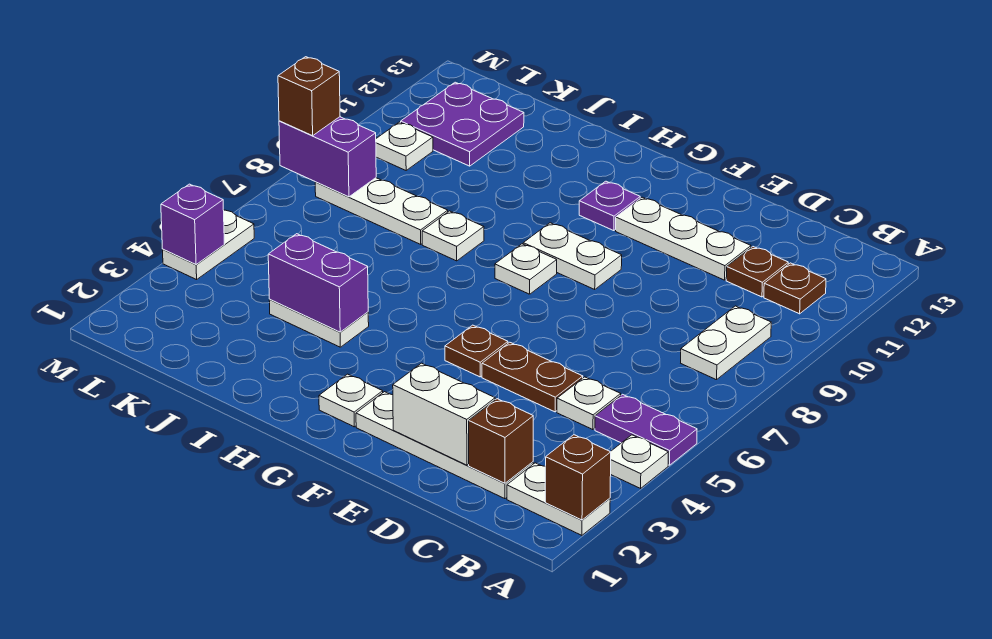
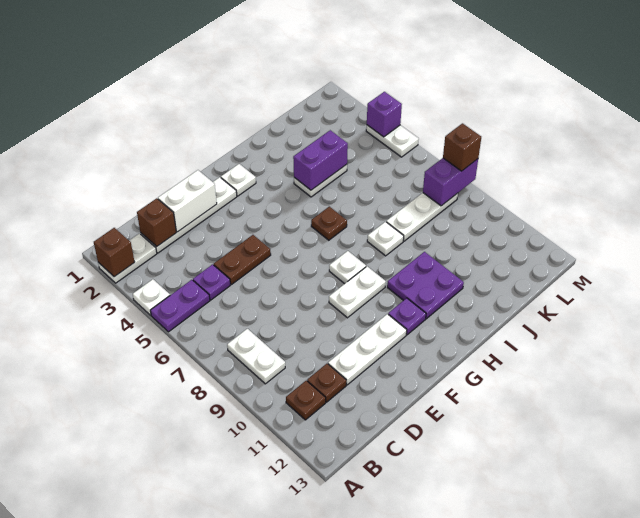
white plate C5 level 1 -> purple plate C5 level 1
brown plate F5 level 1 -> brown plate H6 level 1
purple plate K11:L12 level 1 -> purple plate H10:I11 level 1
white plate L10 level 1 -> none

